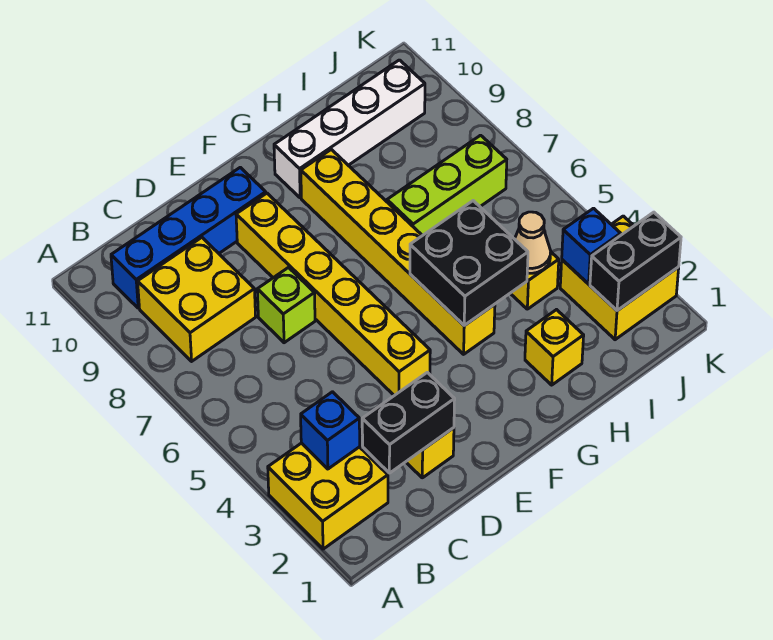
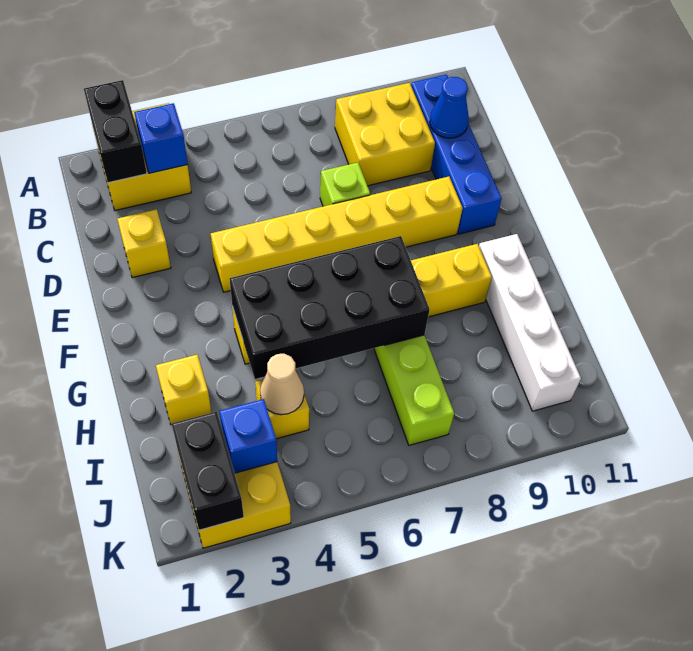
black brick C2:D2 level 2 -> black brick A2:B2 level 2
none -> blue cone C10 level 2
black brick G4:H5 level 2 -> black brick G4:H7 level 2

